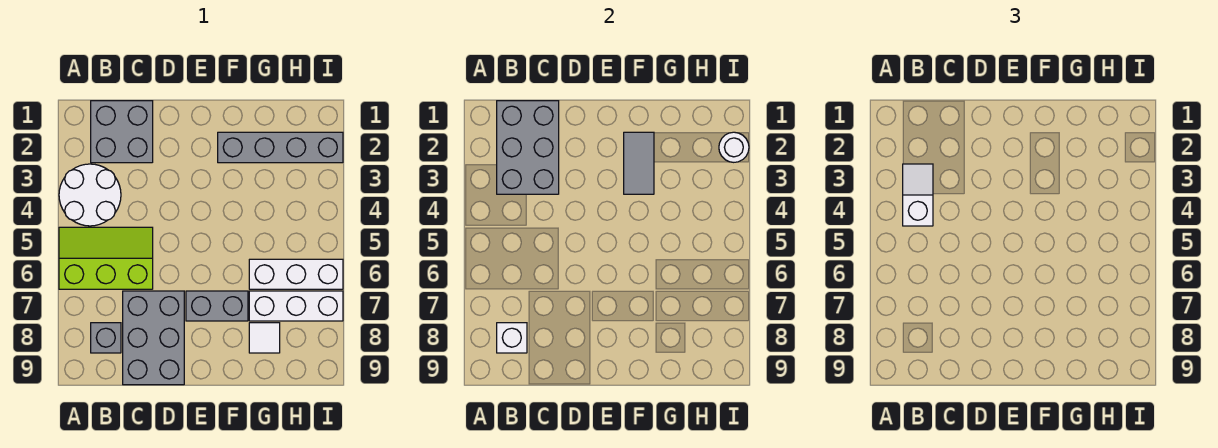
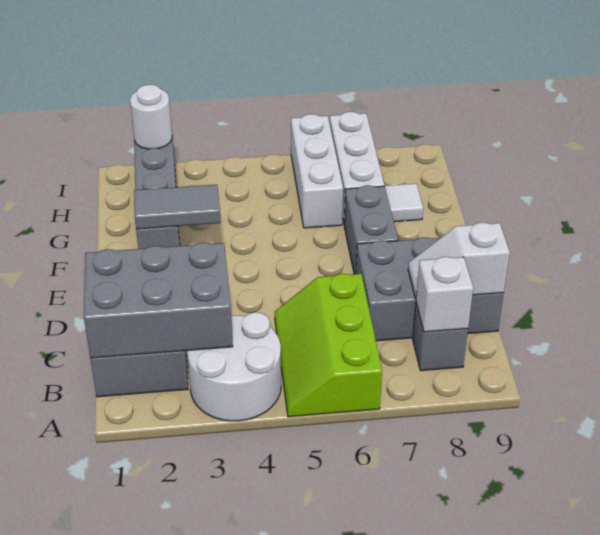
white slope B3:B4 level 3 top 4 -> white slope C8:C9 level 2 top 9

